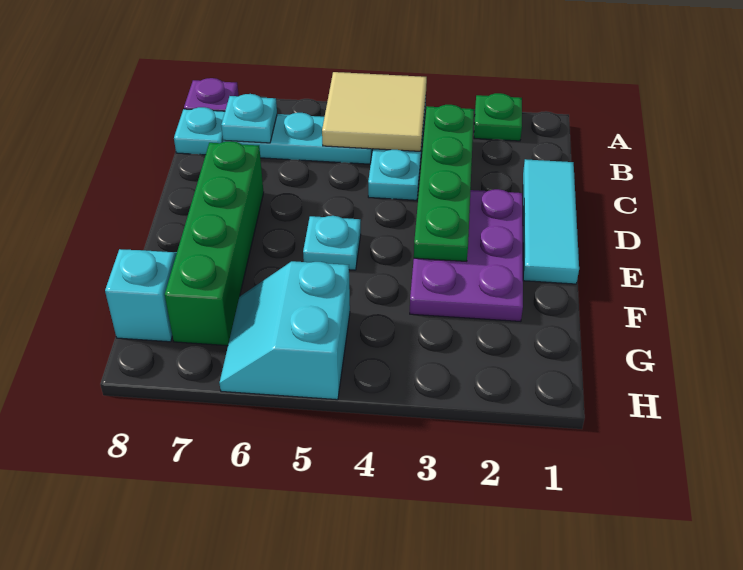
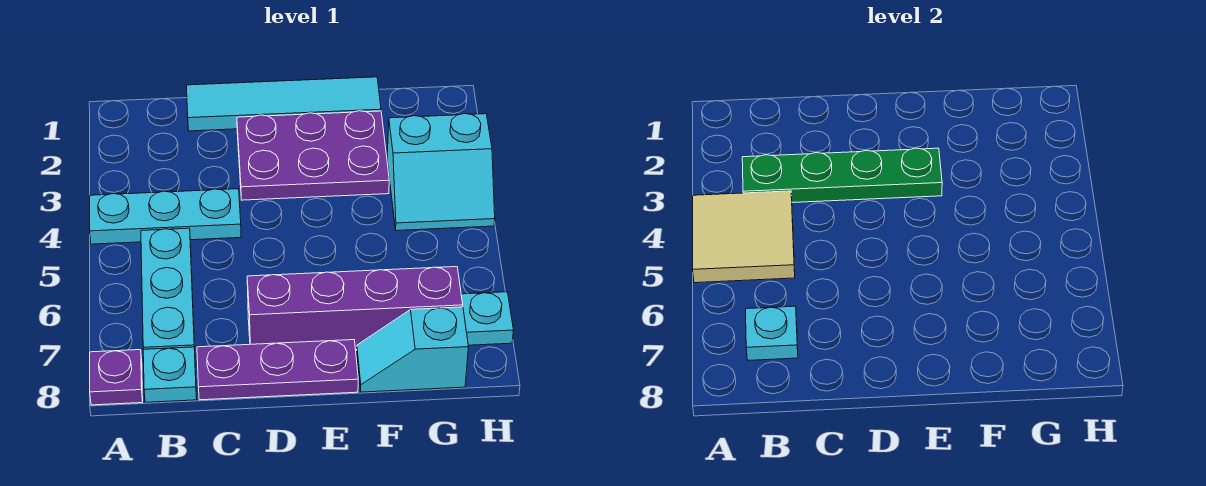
green plate A2 level 1 -> none
cyan tile C1:E1 level 1 -> cyan tile C1:F1 level 1
none -> purple plate C8:E8 level 1
green brick D7:G7 level 1 -> purple brick D7:G7 level 1
cyan plate E5 level 1 -> cyan plate H7 level 1
cyan slope G5:H6 level 1 top 5 -> cyan slope G3:H4 level 1 top 3

